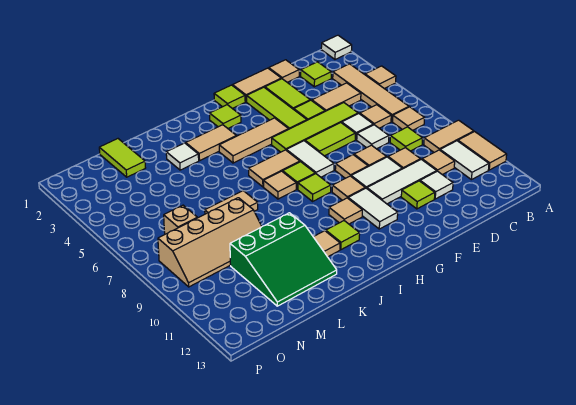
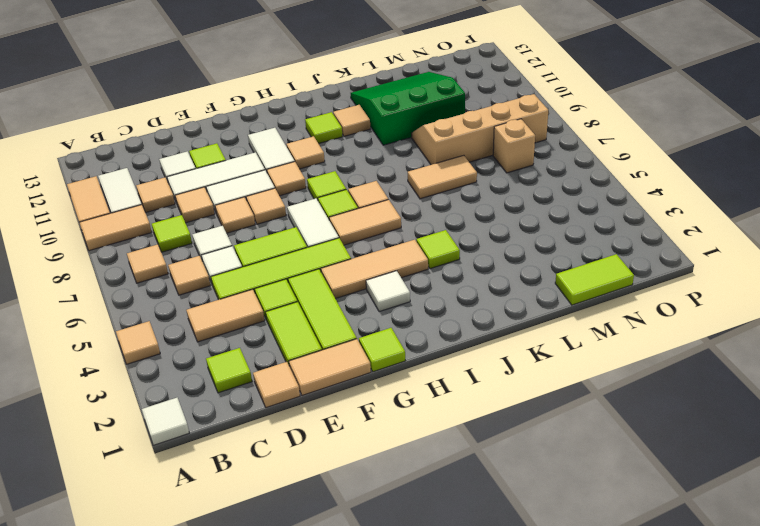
tan tile B3:B6 level 1 -> none
lime tile H2 level 1 -> lime tile J4 level 1
tan tile I3:J3 level 1 -> none
white tile K3 level 1 -> white tile H3 level 1
lime tile M1:M2 level 1 -> lime tile M1:N1 level 1

